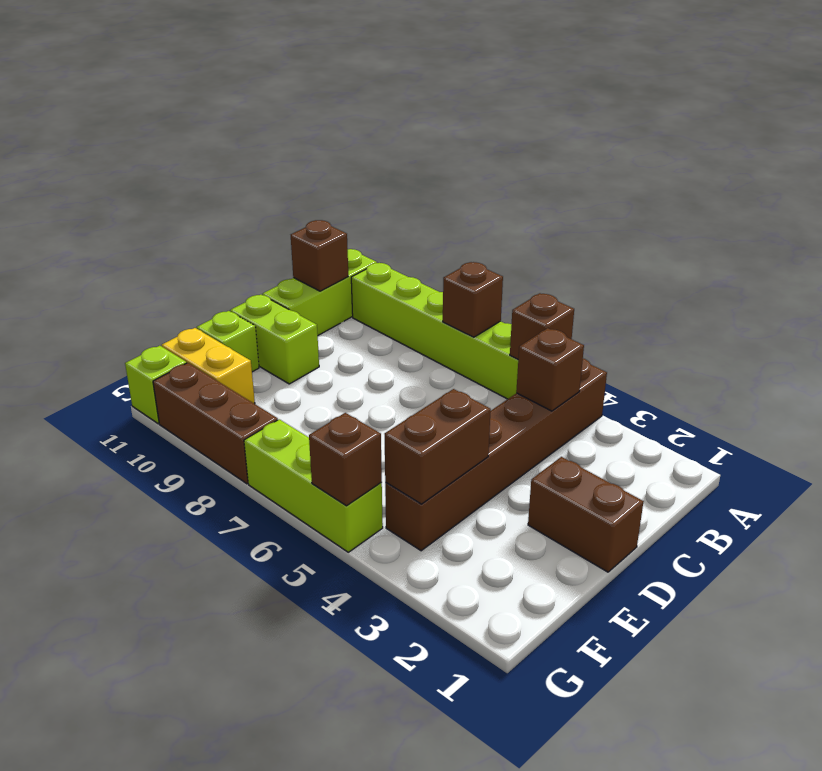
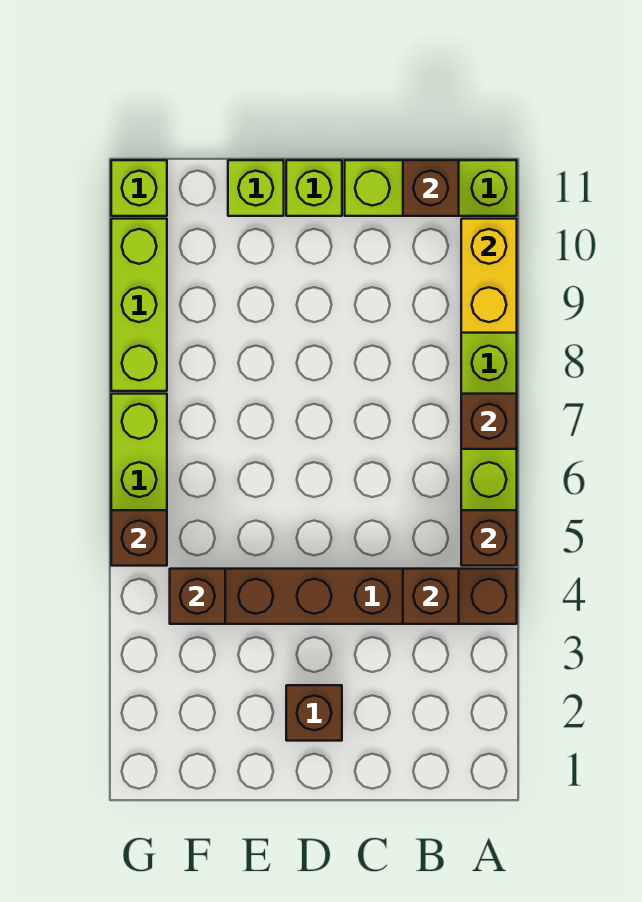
brown brick D1:D2 level 1 -> brown brick D2 level 1
lime brick D10:D11 level 1 -> lime brick D11 level 1
brown brick E4:F4 level 2 -> brown brick F4 level 2
yellow brick F10:F11 level 1 -> yellow brick A9:A10 level 2
brown brick G8:G10 level 1 -> lime brick G8:G10 level 1

